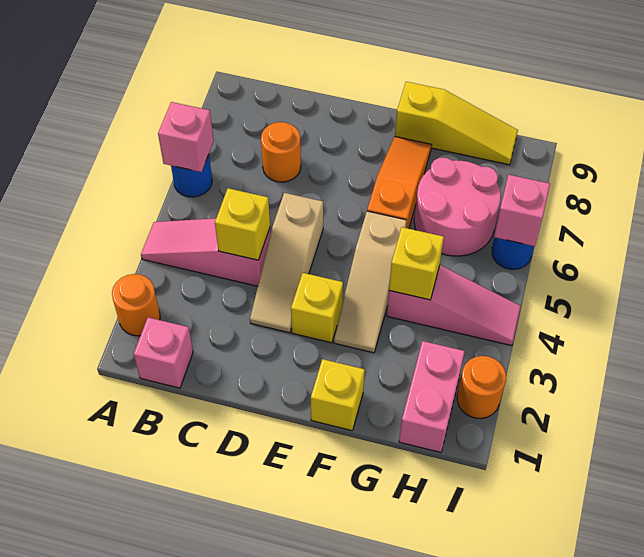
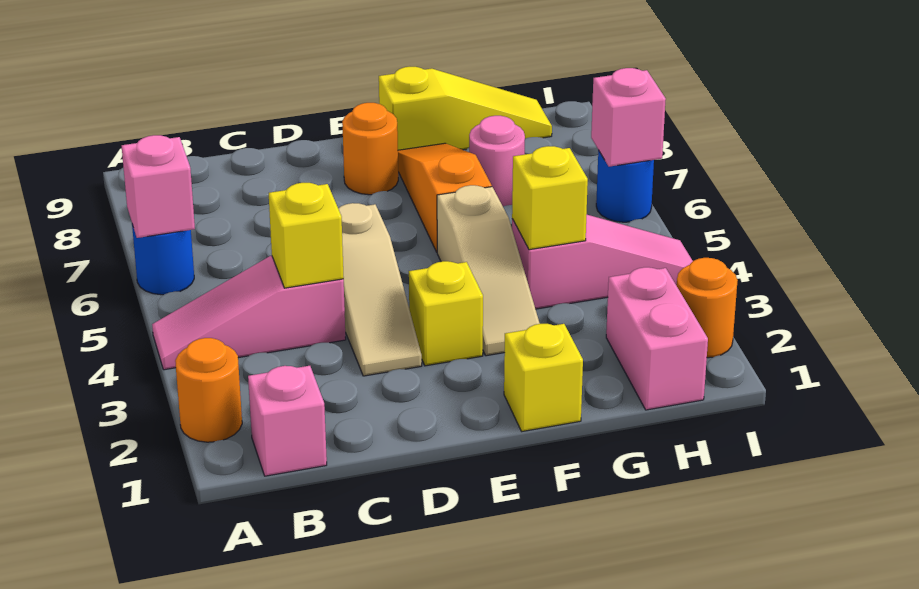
orange round brick C7 level 1 -> orange round brick E8 level 1
pink round brick G6:H7 level 1 -> pink round brick G7 level 1

